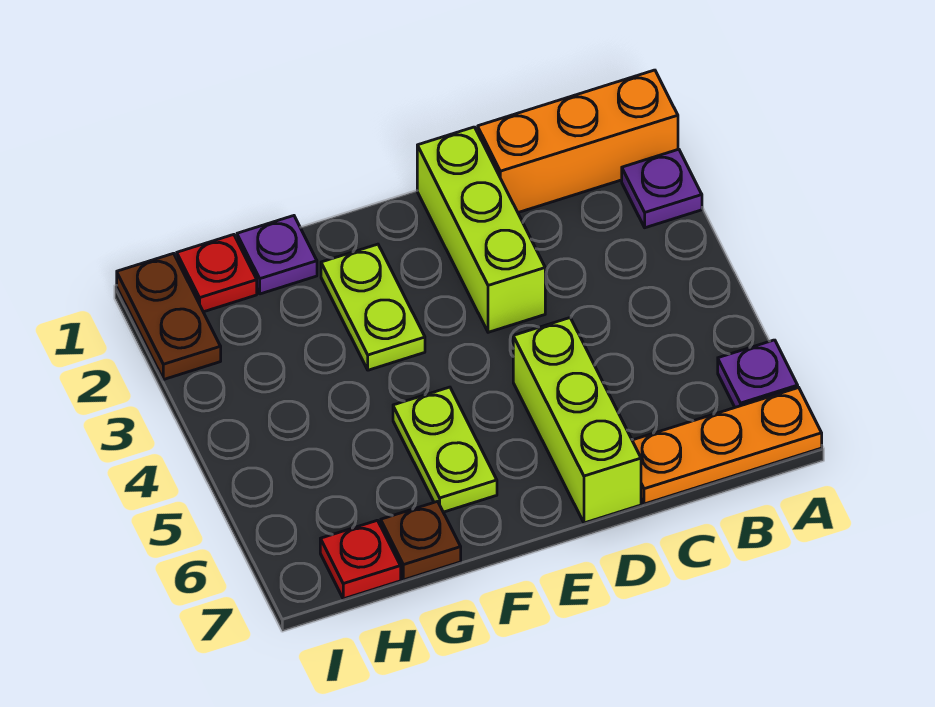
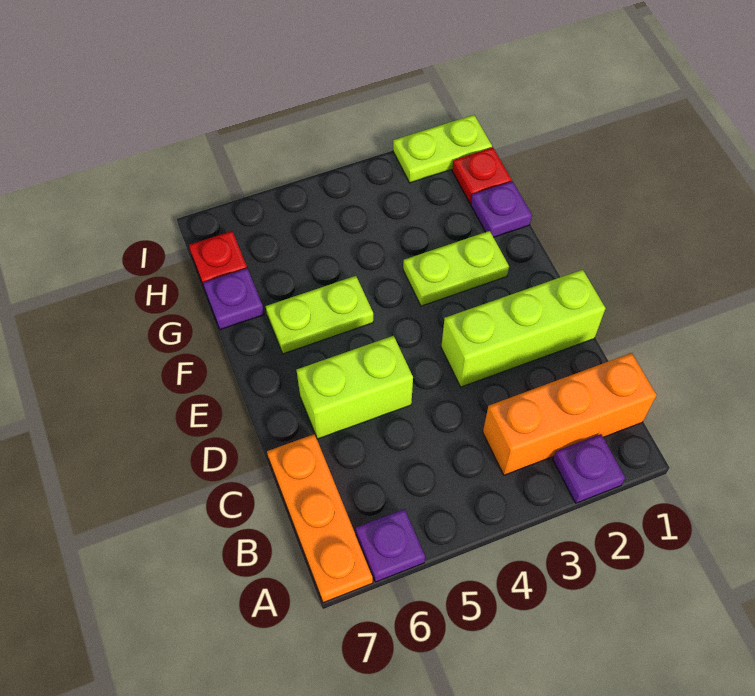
orange brick A1:C1 level 1 -> orange brick B1:B3 level 1
lime brick D5:D7 level 1 -> lime brick D5:D6 level 1
brown plate G7 level 1 -> purple plate G7 level 1
brown plate I1:I2 level 1 -> lime plate I1:I2 level 1

